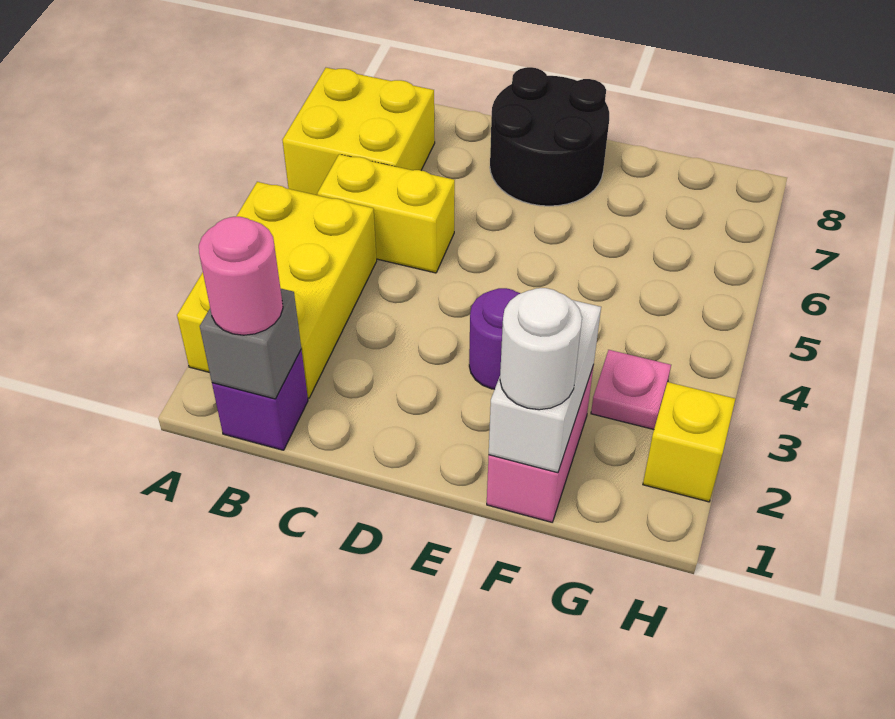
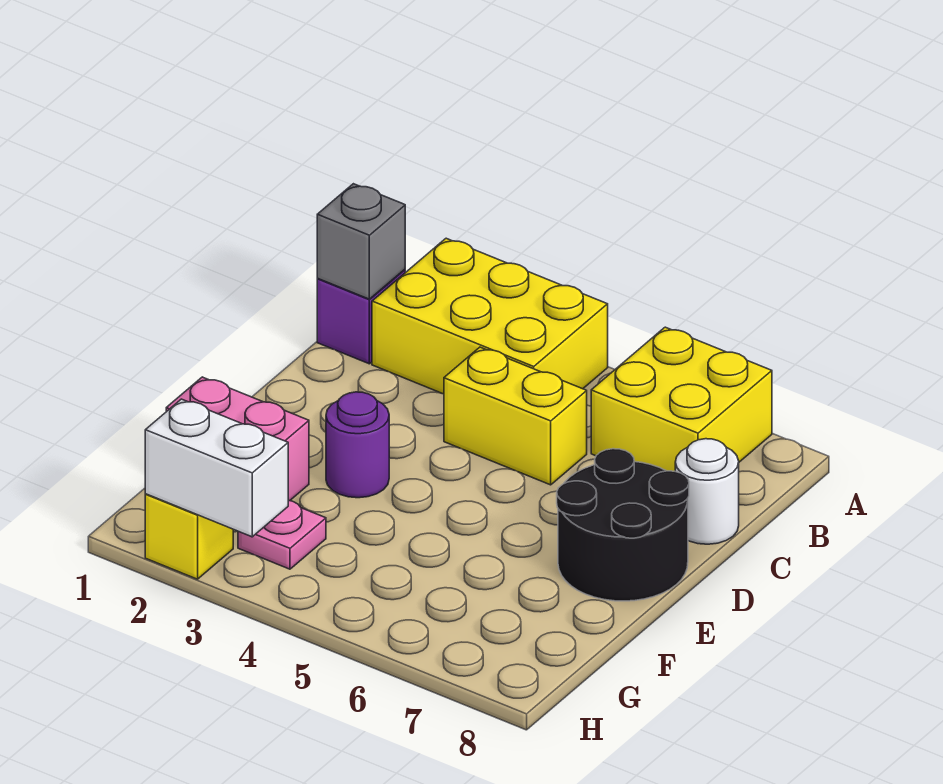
pink round brick B1 level 3 -> none
yellow brick B5:C5 level 1 -> yellow brick C4:C5 level 1
white brick F1:F2 level 2 -> white brick H2:H3 level 2
white round brick F1 level 3 -> white round brick C8 level 1

